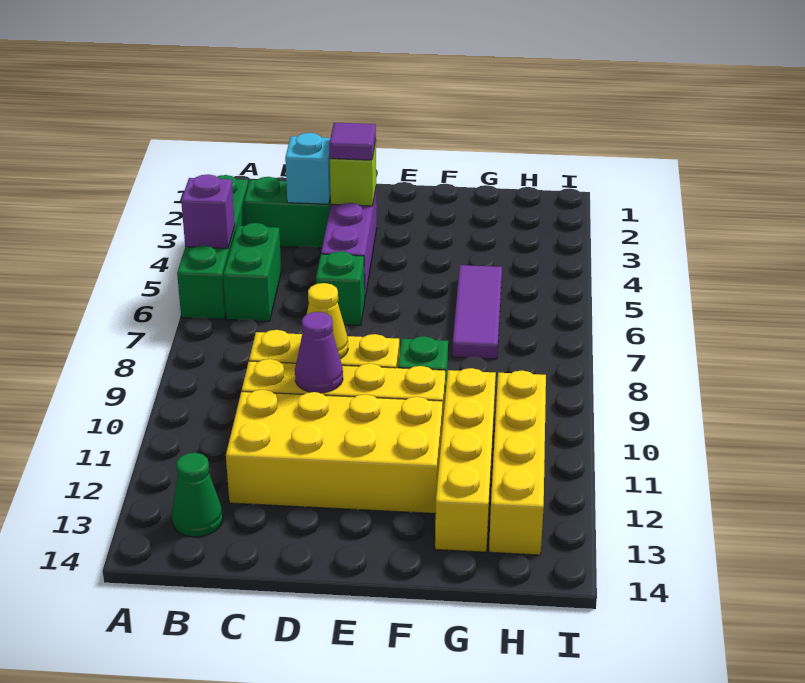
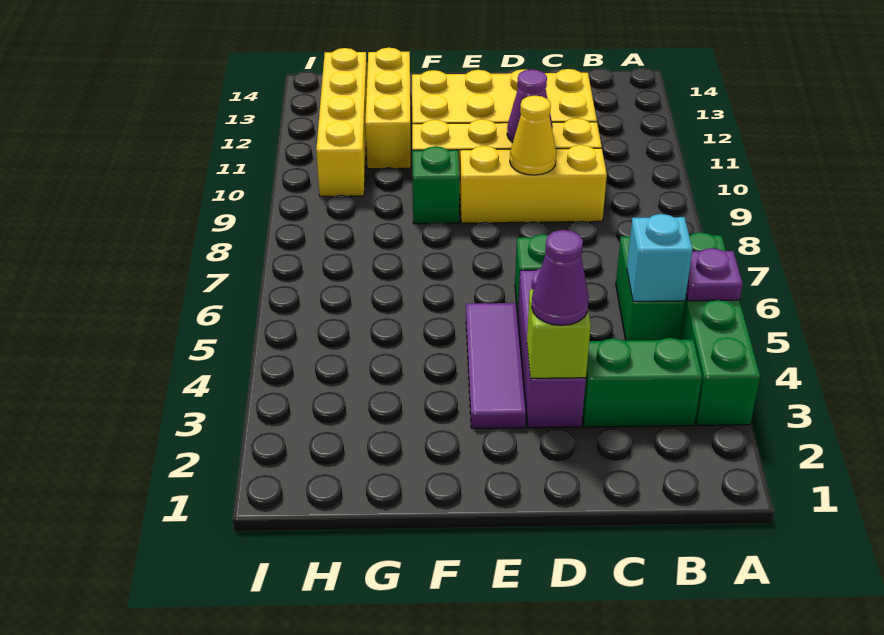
purple brick A5 level 2 -> purple plate A5 level 2
green cone B13 level 1 -> none
cyan brick C3 level 2 -> cyan brick B5 level 2
purple tile D3 level 3 -> purple cone D3 level 3
purple tile G5:G7 level 1 -> purple tile E3:E5 level 1
yellow brick G10:G13 level 1 -> yellow brick G11:G13 level 1

